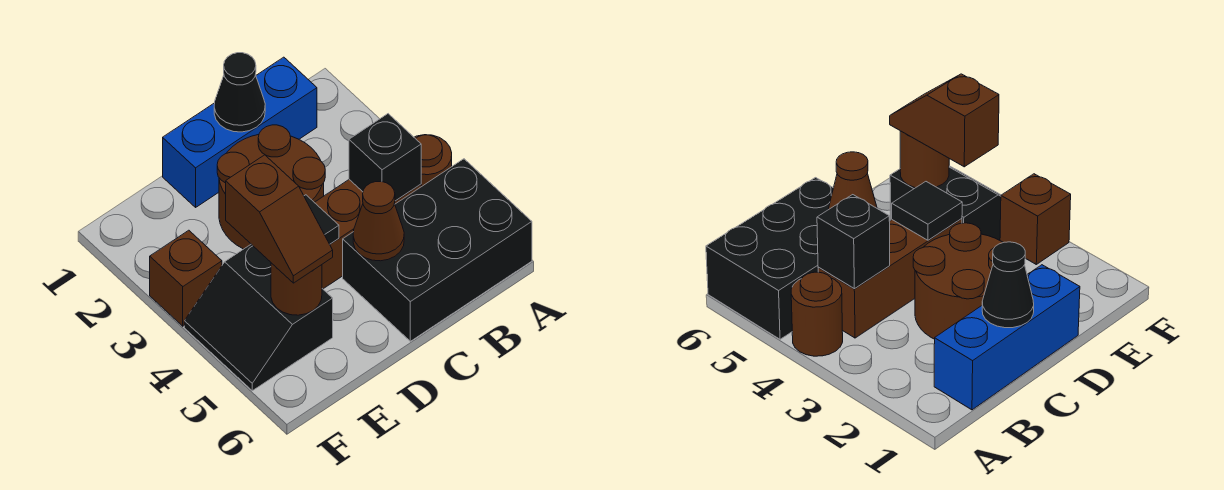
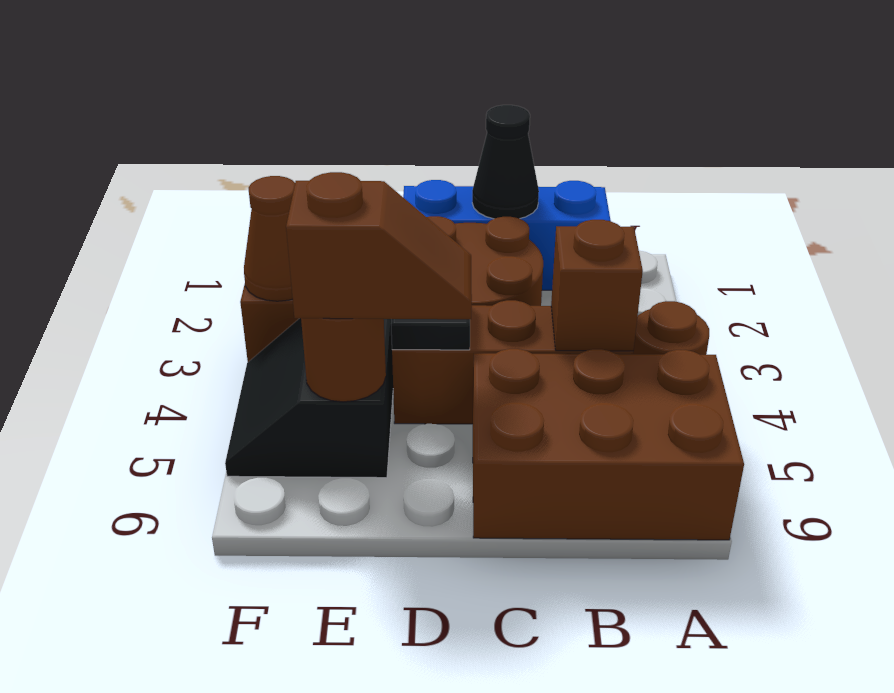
black brick A5:C6 level 1 -> brown brick A5:C6 level 1
black brick B4 level 2 -> brown brick B4 level 2
brown cone C5 level 2 -> brown cone F3 level 2
brown slope E4:E5 level 3 top 4 -> brown slope D5:E5 level 3 top E

